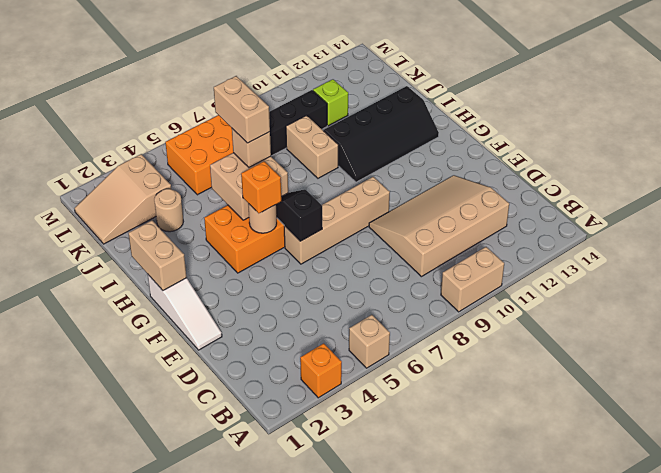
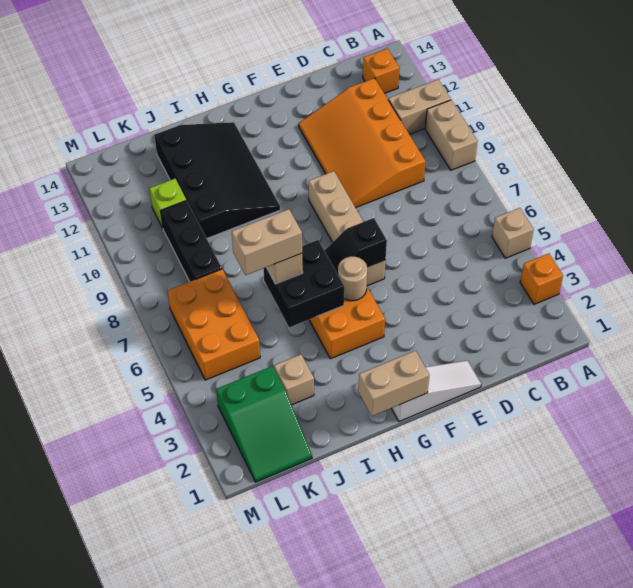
tan slope C9:E12 level 1 top C -> orange slope C9:E12 level 1 top C
orange brick G5 level 3 -> orange brick B13 level 1
tan brick H5:I6 level 2 -> black brick H5:I6 level 2
black slope H10:I13 level 1 top I -> black slope H10:J13 level 1 top J
tan brick I9:J9 level 1 -> tan brick A11:B11 level 1
tan round brick J3 level 1 -> tan brick J3 level 1
tan slope K1:L3 level 1 top 3 -> green slope K1:L3 level 1 top 3

